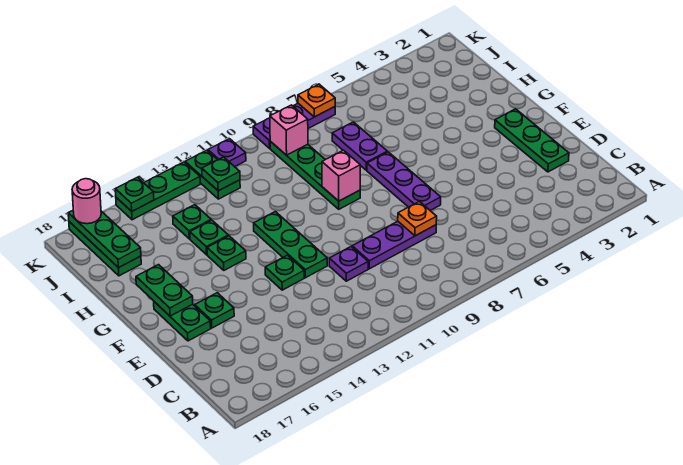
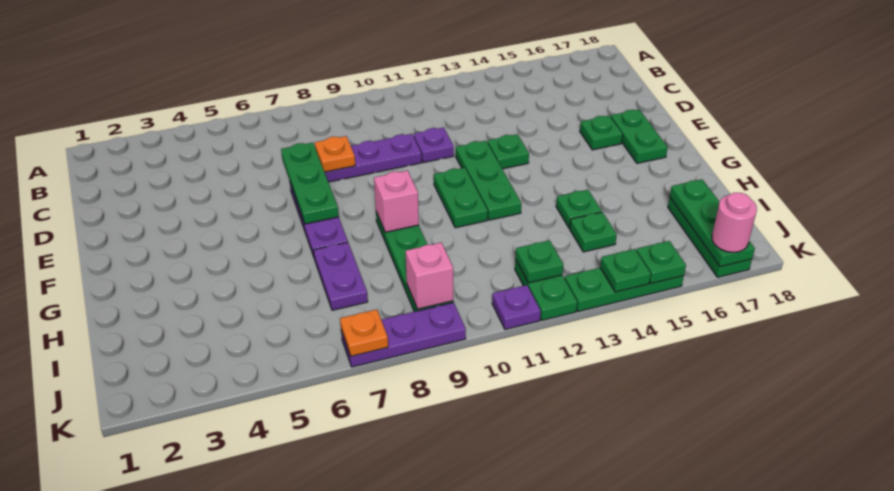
green plate D2:F2 level 1 -> green plate D7:F7 level 2
green plate F17:G17 level 2 -> green plate F11:G11 level 1
green plate G14 level 1 -> green plate K14 level 2

